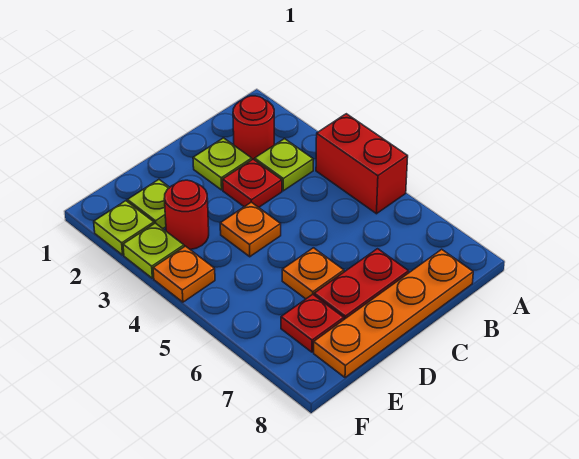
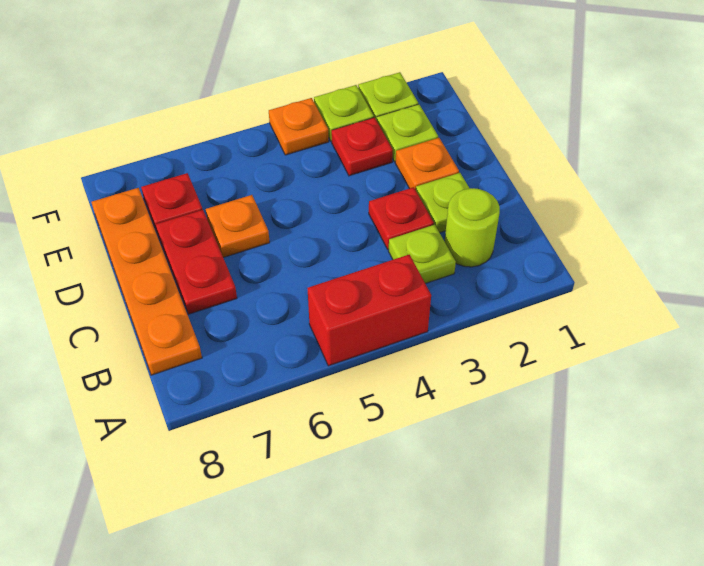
red round brick B2 level 1 -> lime round brick B2 level 1
orange plate D4 level 1 -> orange plate D2 level 1
red round brick E3 level 1 -> red plate E3 level 1

